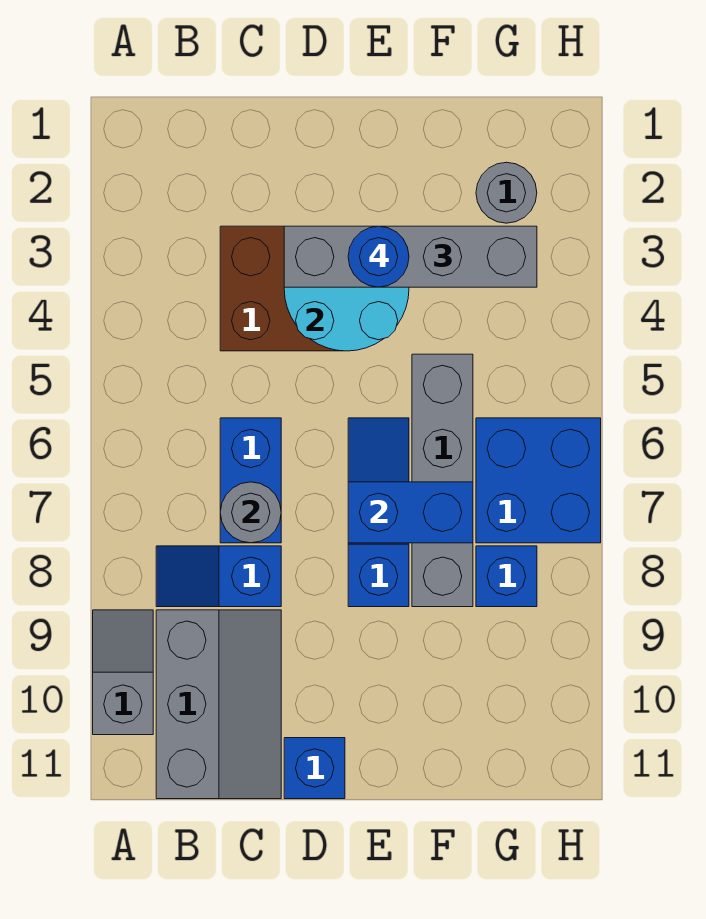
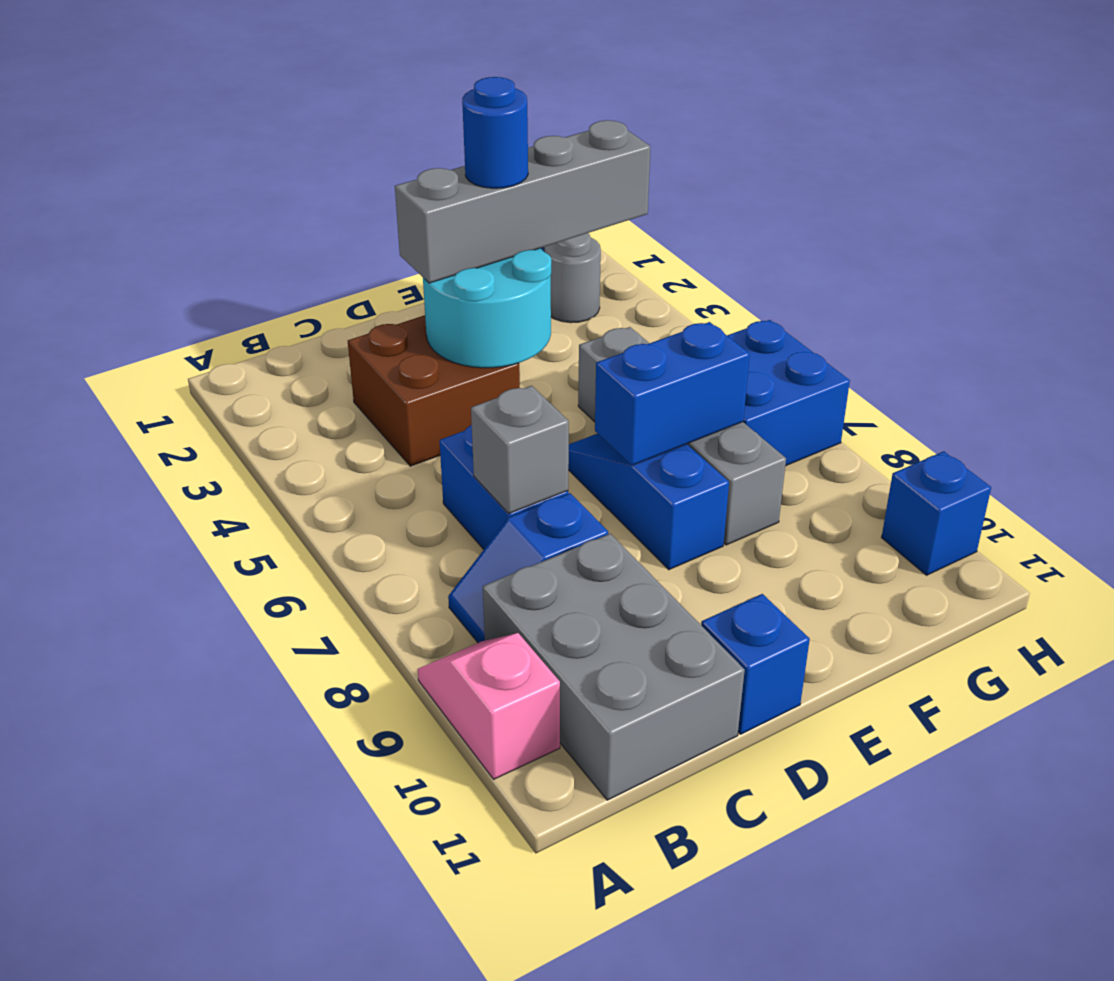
grey slope A9:A10 level 1 top 10 -> pink slope A9:A10 level 1 top 10
grey slope B9:C11 level 1 top B -> grey brick B9:C11 level 1
grey round brick C7 level 2 -> grey brick C7 level 2
blue brick G8 level 1 -> blue brick H10 level 1

